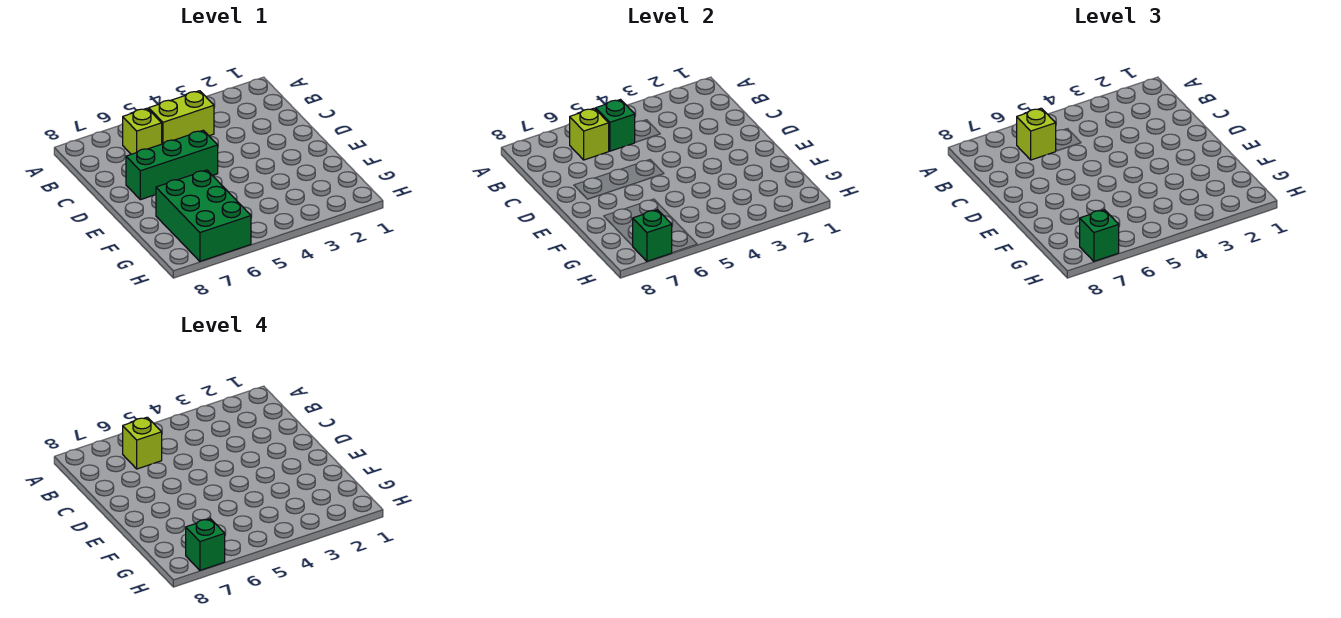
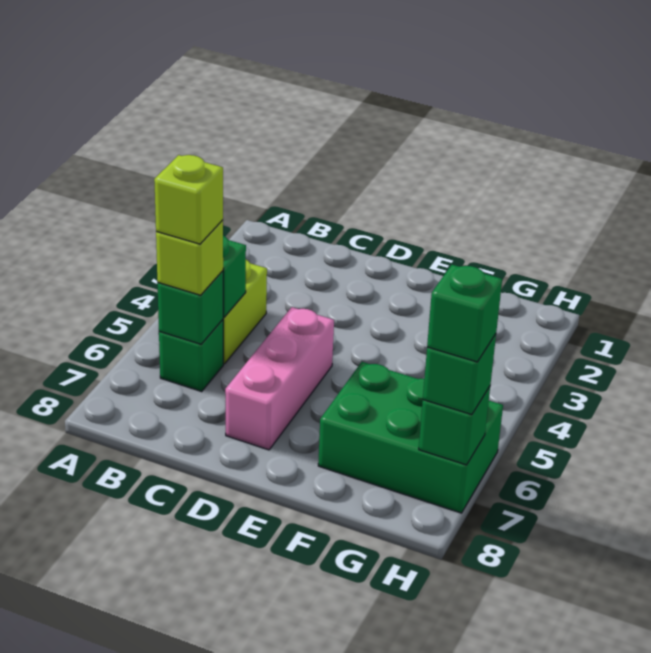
lime brick B6 level 1 -> green brick B6 level 1
lime brick B6 level 2 -> green brick B6 level 2
green brick D5:D7 level 1 -> pink brick D5:D7 level 1

